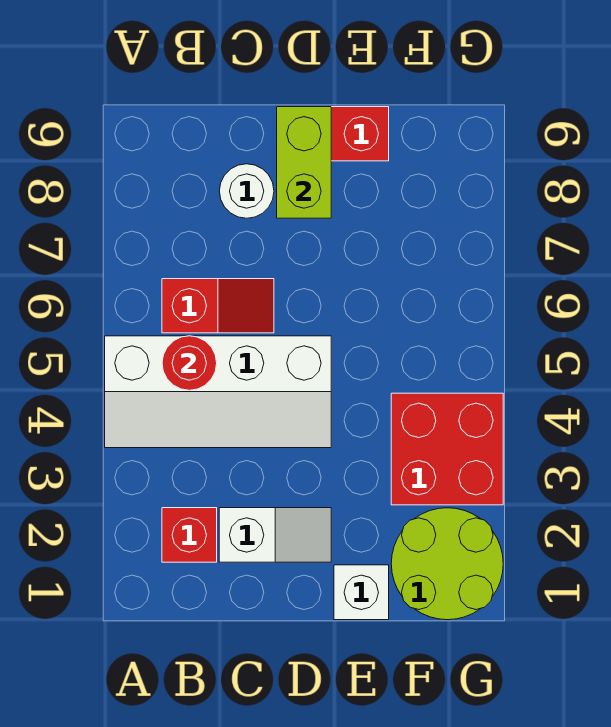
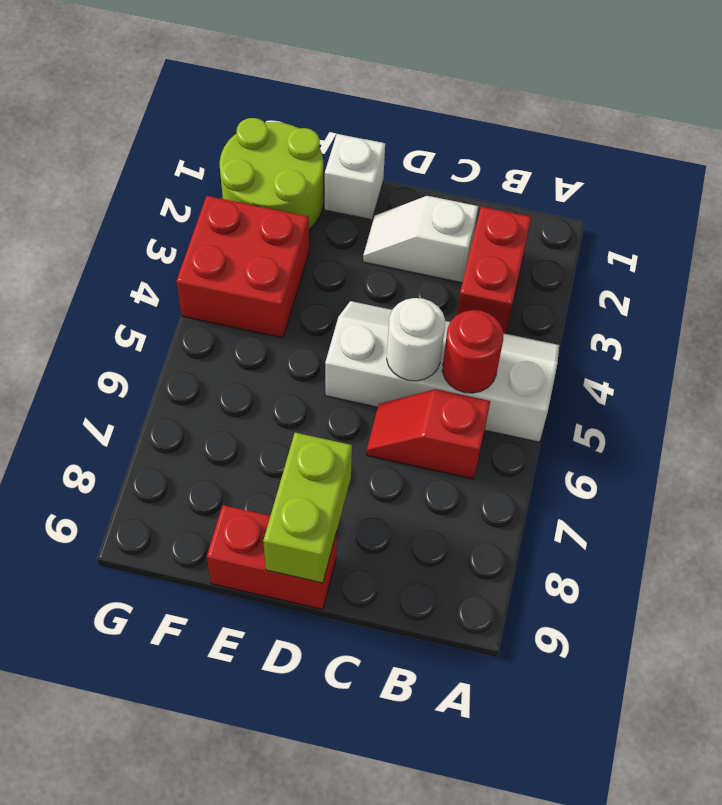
red brick B2 level 1 -> red brick B2:B3 level 1
white round brick C8 level 1 -> white round brick C5 level 2

